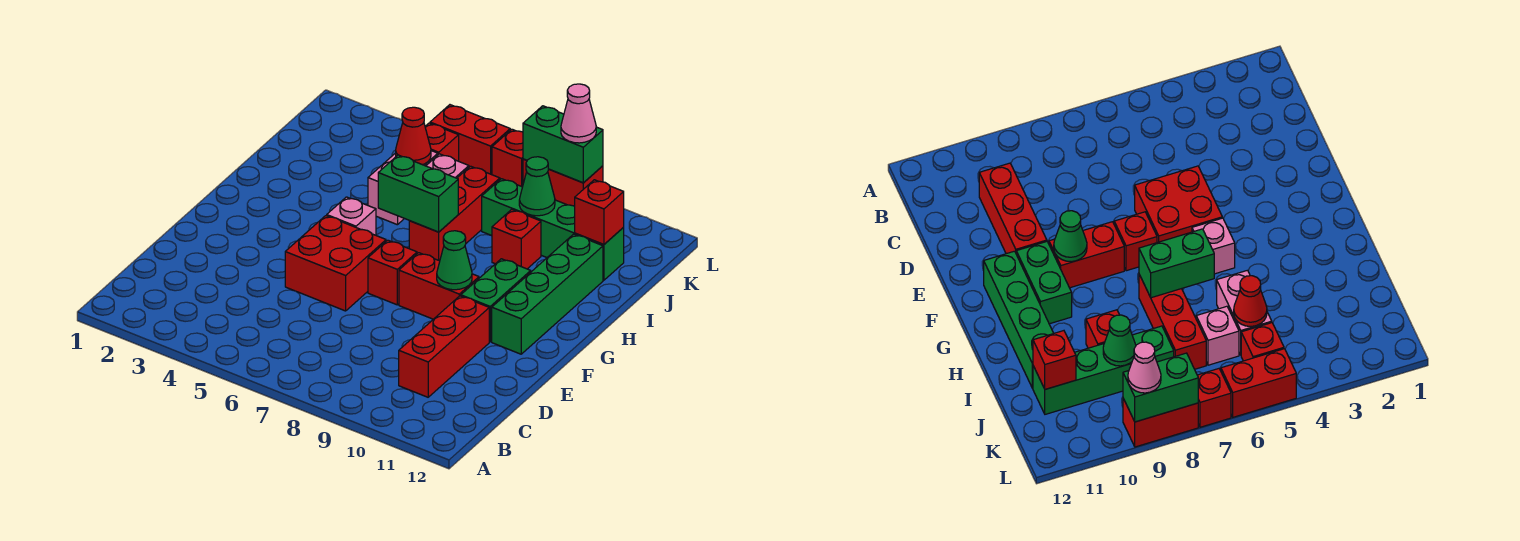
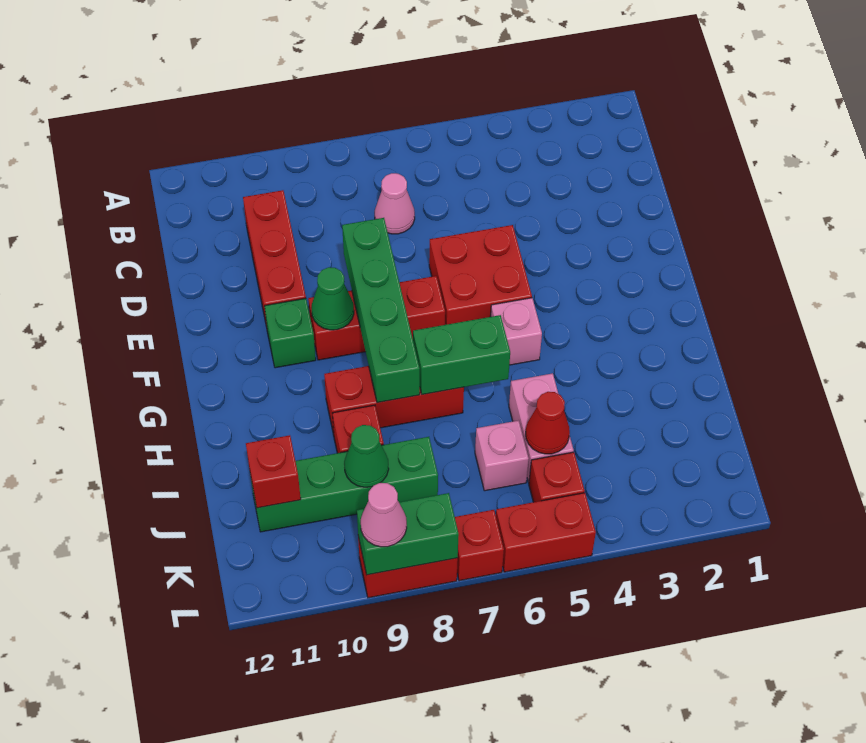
none -> pink cone C7 level 1
green brick F10:G10 level 1 -> green brick F10 level 1
green brick F11:I11 level 1 -> green brick E8:H8 level 2
red brick H7:J7 level 1 -> red brick H7:H9 level 1

